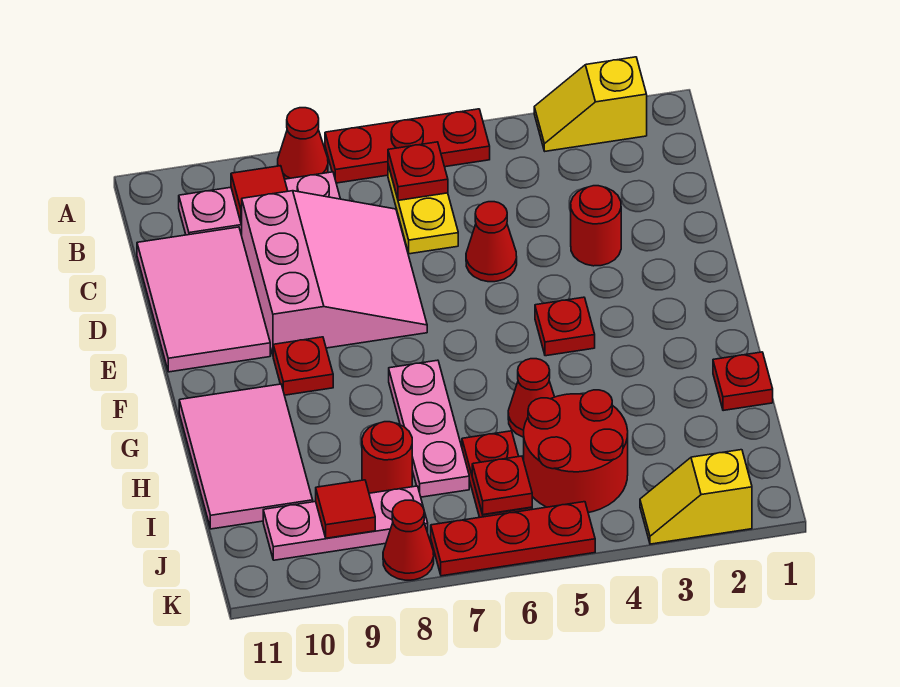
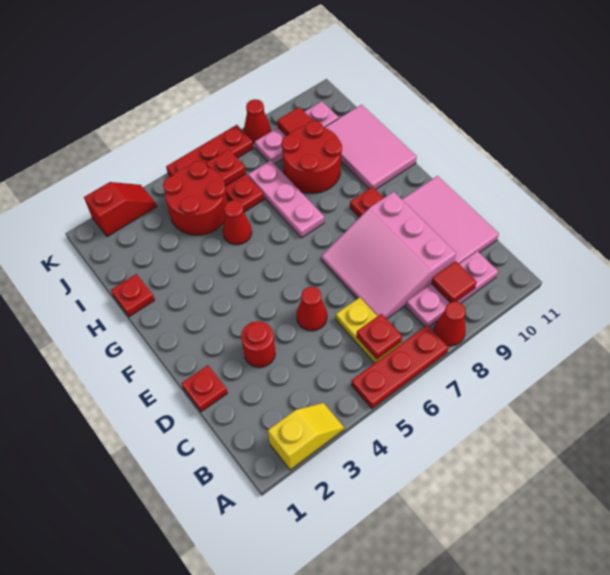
red plate F4 level 1 -> red plate D1 level 1
red round brick I8 level 1 -> red round brick H8:I9 level 1
yellow slope K2:K3 level 1 top 2 -> red slope K2:K3 level 1 top 2

